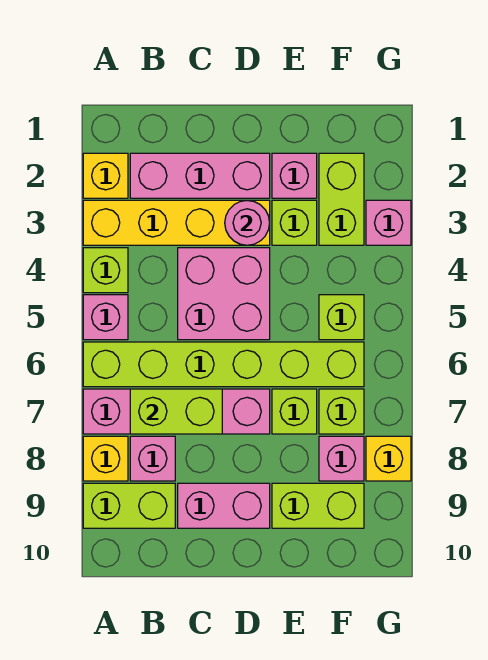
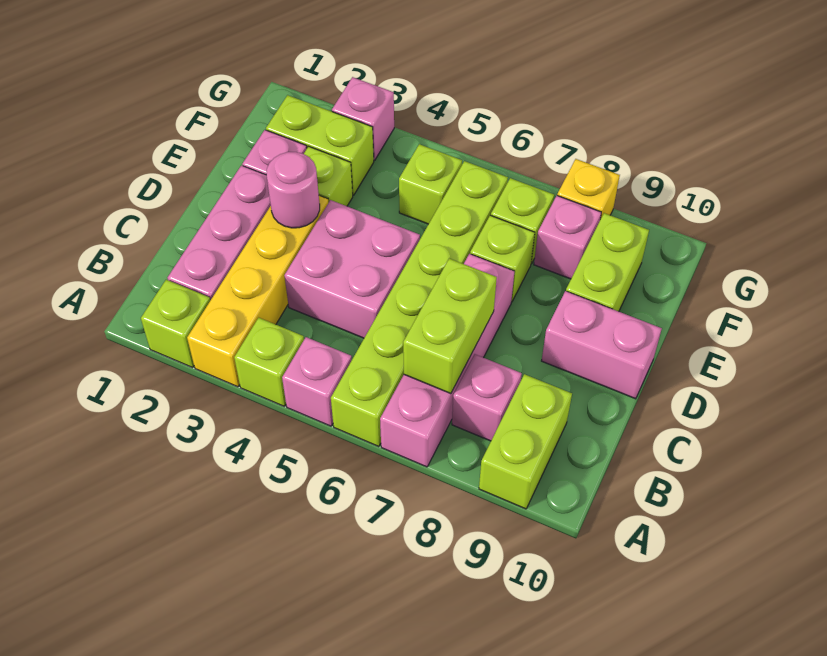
yellow brick A2 level 1 -> lime brick A2 level 1
yellow brick A8 level 1 -> none
pink brick C9:D9 level 1 -> pink brick D9:D10 level 1

